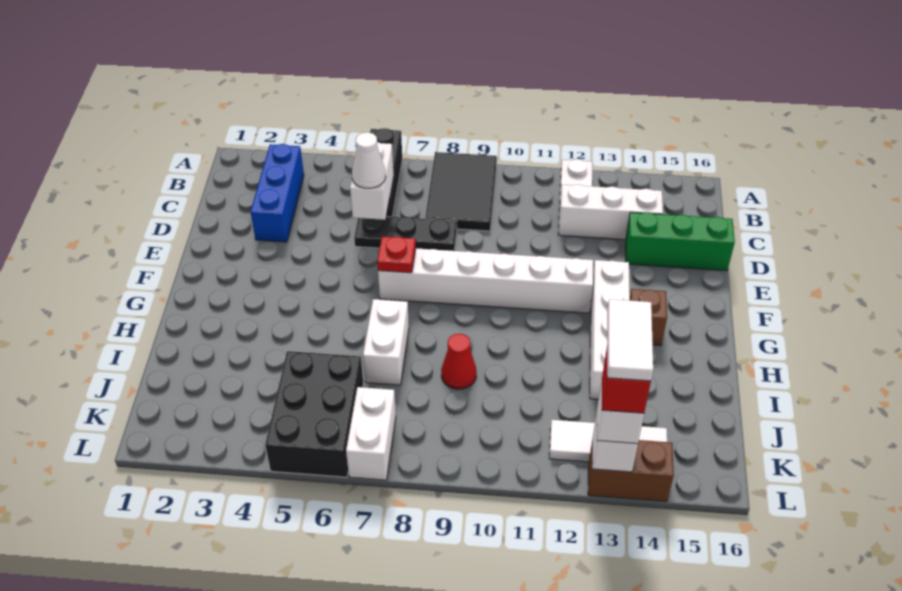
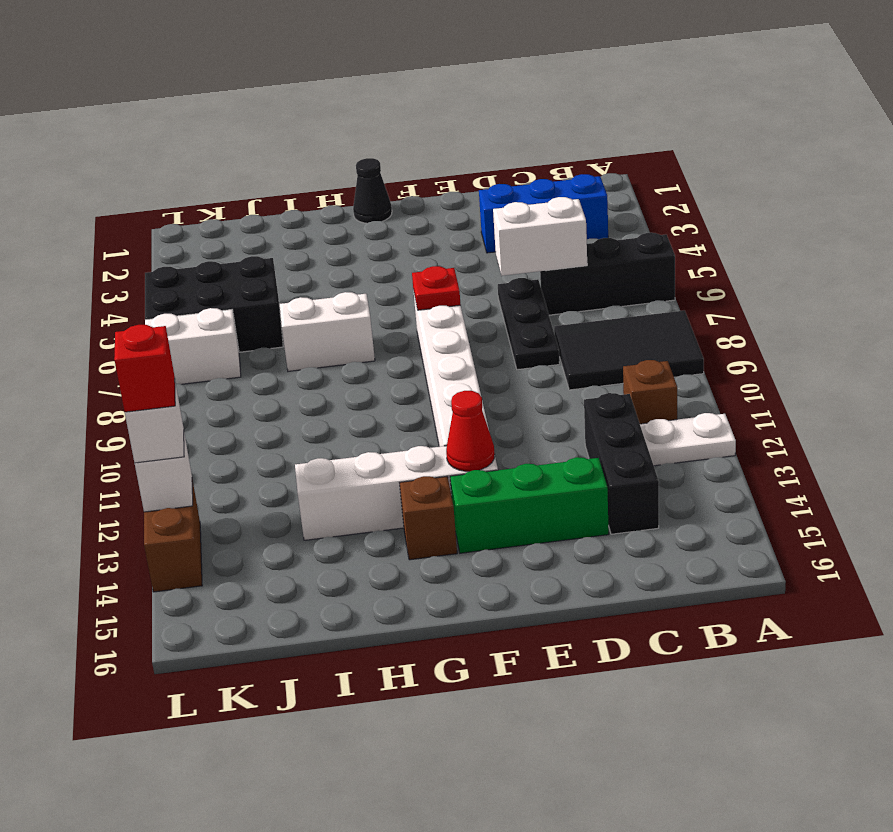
none -> brown brick B11 level 1
white brick C12:C14 level 1 -> black brick C12:C14 level 1
white cone D6 level 3 -> none
green brick D14:D16 level 1 -> green brick D14:F14 level 1
none -> black cone G1 level 1
red cone I9 level 1 -> red cone F13 level 2
white tile K12:K14 level 1 -> none
white tile K13:L13 level 5 -> none

